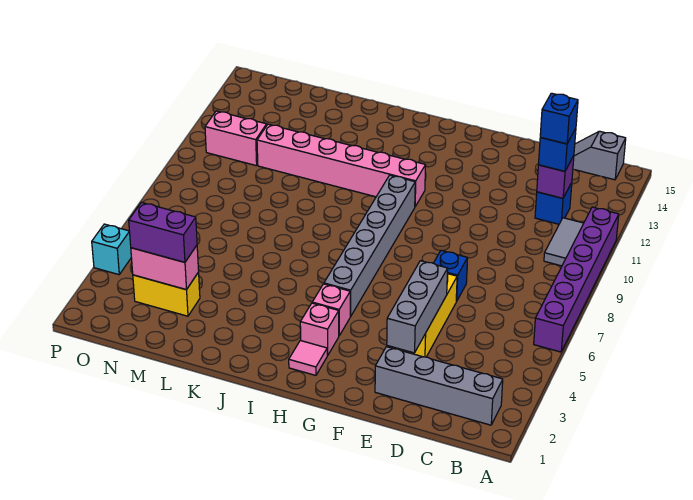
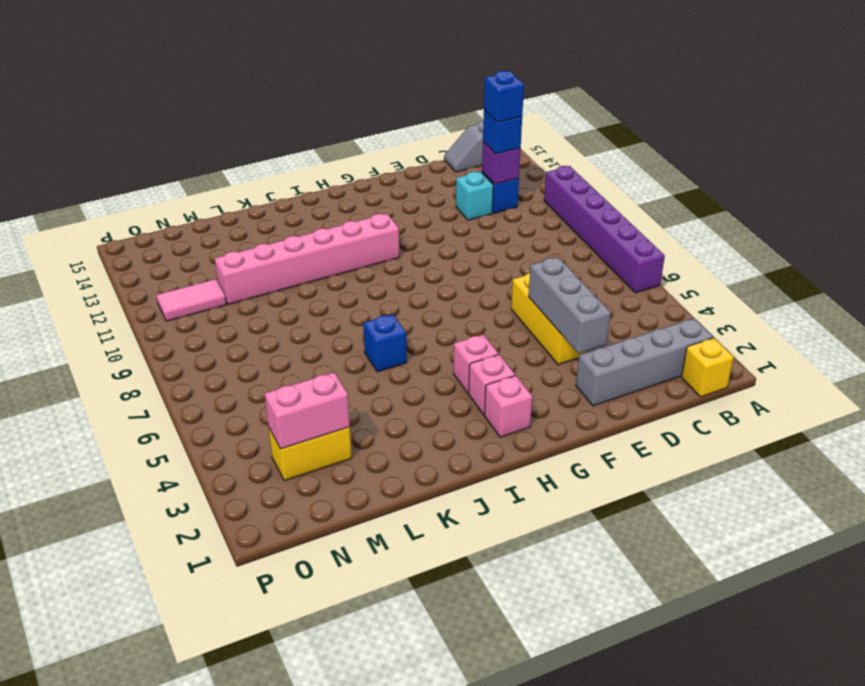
none -> yellow brick B1 level 1
grey tile B10:B11 level 1 -> none
blue brick E7 level 1 -> blue brick J6 level 1
pink tile H2 level 1 -> pink brick H2 level 1
grey brick H5:H10 level 1 -> none
purple brick M3:N3 level 3 -> none
pink brick N11:O11 level 1 -> pink tile N11:O11 level 1
cyan brick P4 level 1 -> cyan brick D12 level 1

